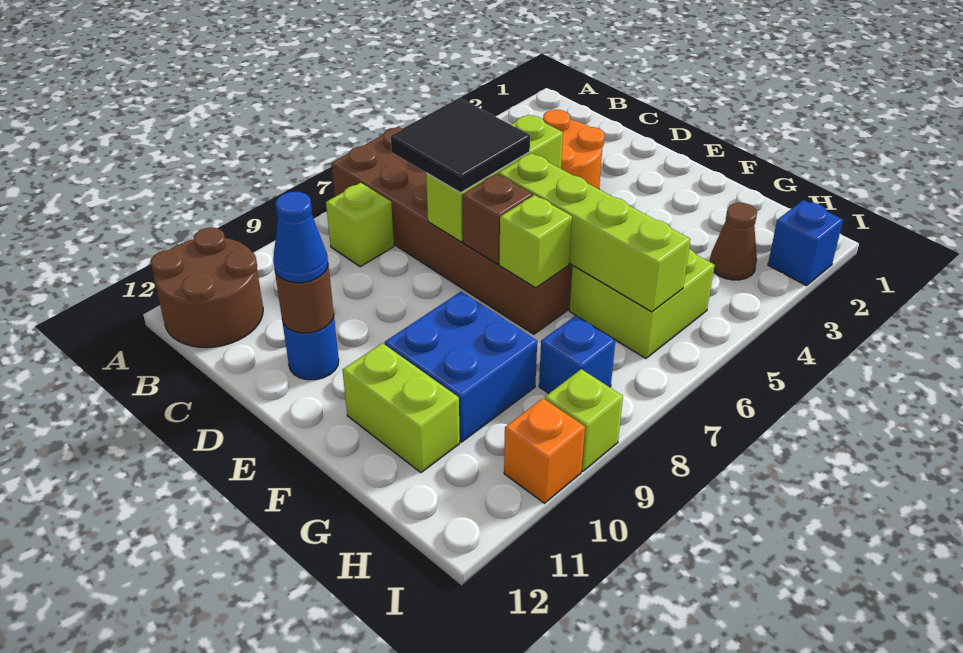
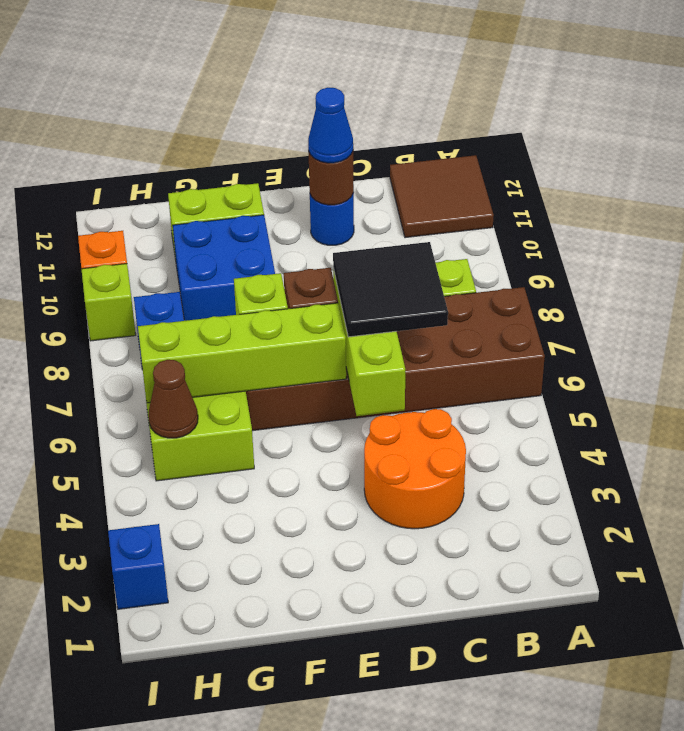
brown round brick A11:B12 level 1 -> brown tile A11:B12 level 1
brown cone H3 level 1 -> brown cone H5 level 2

